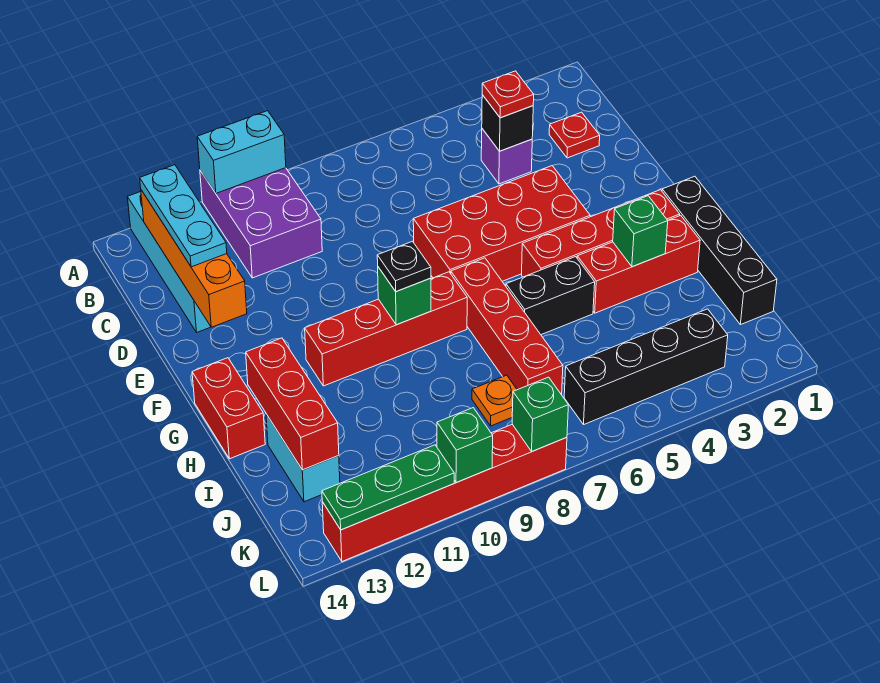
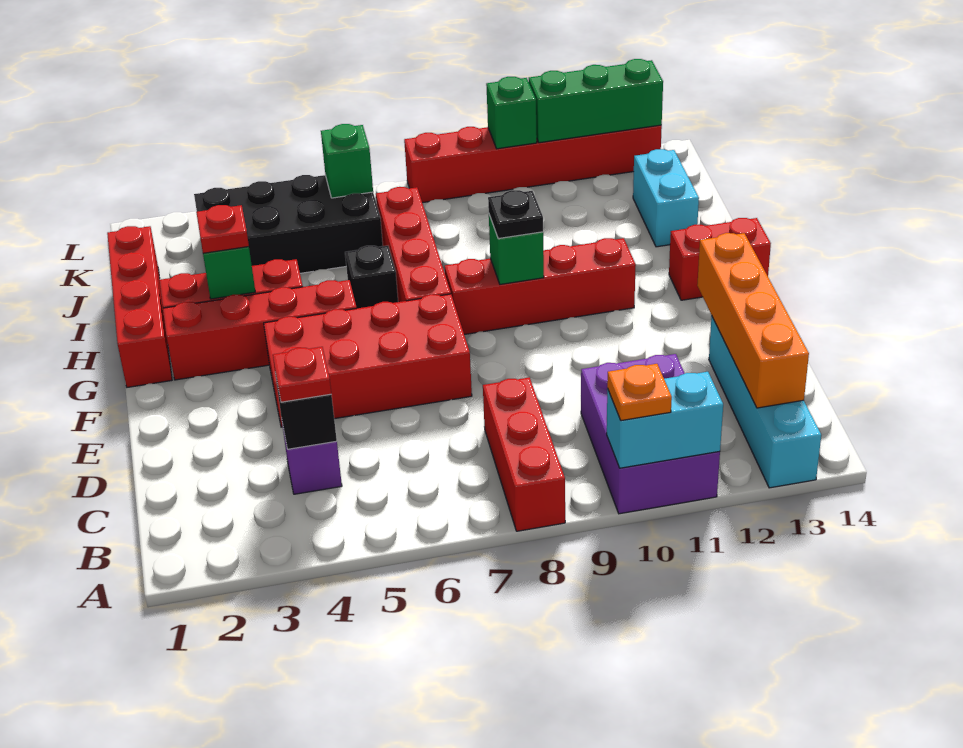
cyan plate B13:D13 level 3 -> none
red plate C2 level 1 -> red plate H3 level 3
black brick G1:J1 level 1 -> red brick G1:J1 level 1
red brick G14:H14 level 1 -> red brick G13:G14 level 1
black brick H5:H6 level 1 -> black brick H6 level 1
red brick H13:J13 level 2 -> red brick A8:C8 level 1
orange plate J8 level 1 -> orange plate A10 level 3
black brick K3:K6 level 1 -> black brick J3:K6 level 1
green brick L8 level 2 -> green brick K6 level 2
green plate L11:L13 level 2 -> green brick L11:L13 level 2

